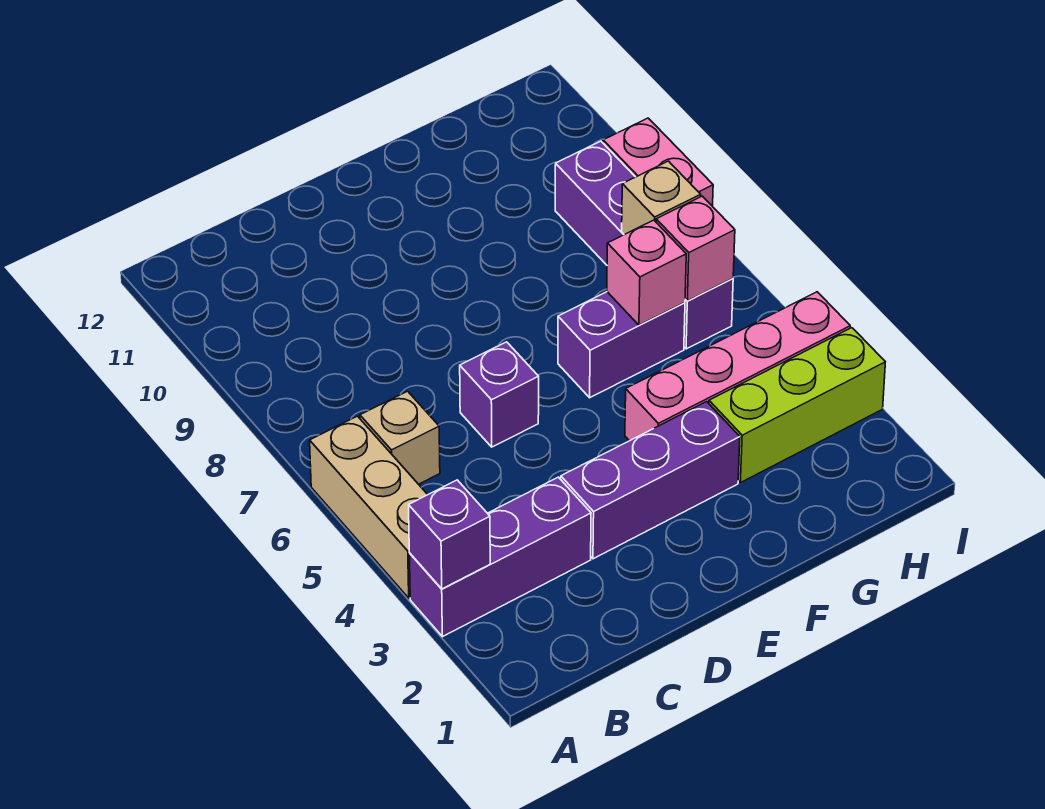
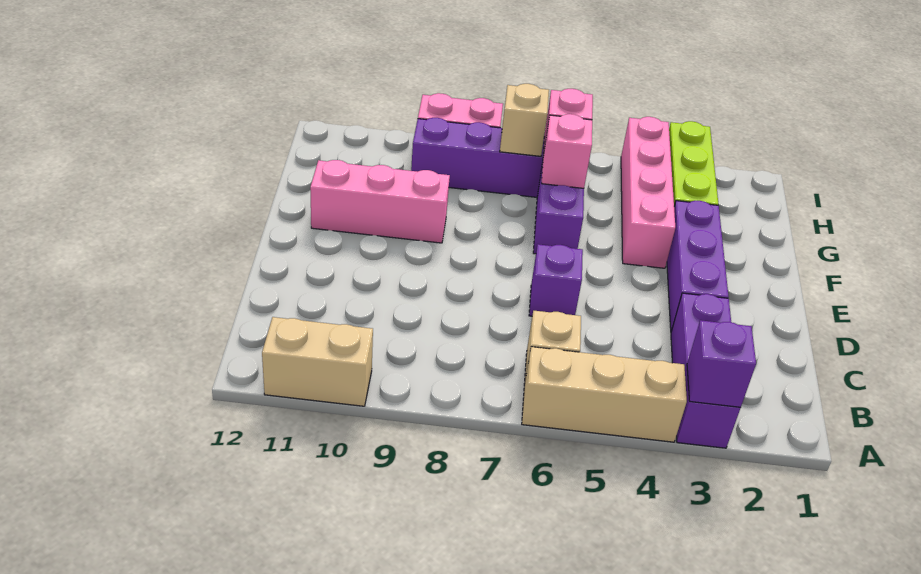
none -> tan brick A10:A11 level 1
none -> pink brick F9:F11 level 1

